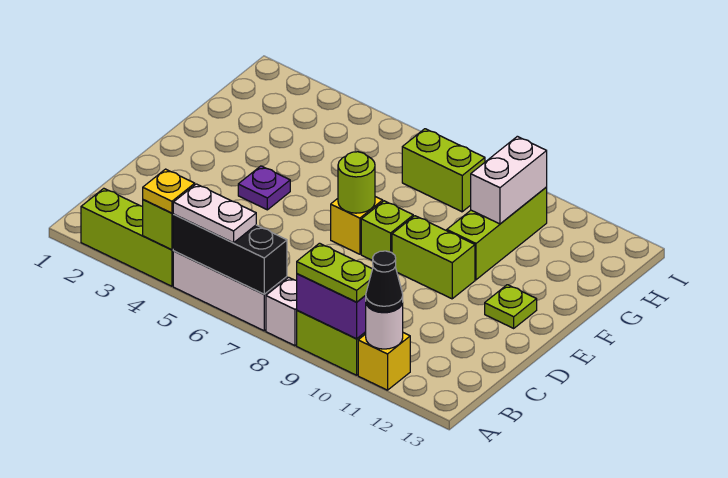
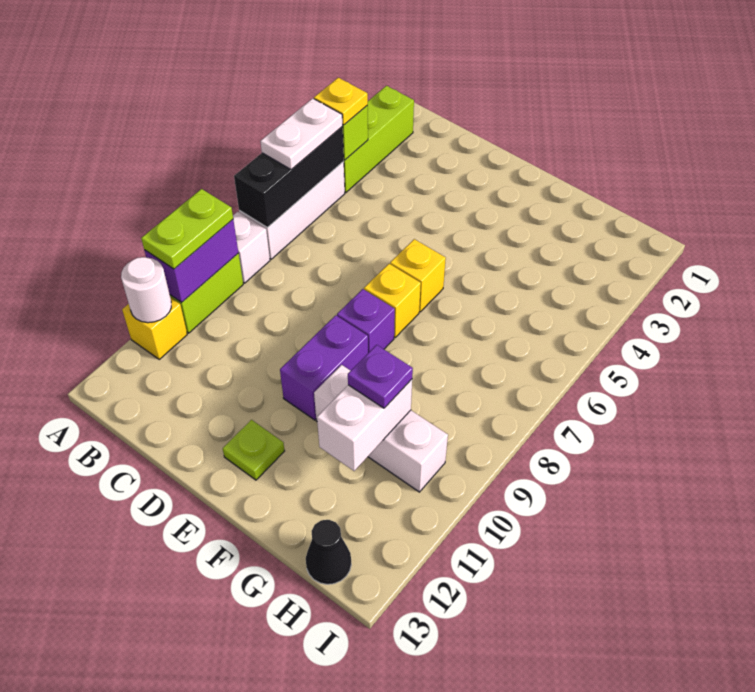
black cone A11 level 3 -> black cone H13 level 1
purple plate E4 level 1 -> purple plate G10 level 3
none -> yellow brick E6 level 1
lime round brick E7 level 2 -> none
lime brick E8 level 1 -> purple brick E8 level 1
lime brick E9:E10 level 1 -> purple brick E9:E10 level 1
lime brick F10:H10 level 1 -> white brick F10:H10 level 1
white brick G10:H10 level 2 -> white brick G10:G11 level 2
lime brick H7:H8 level 1 -> none

